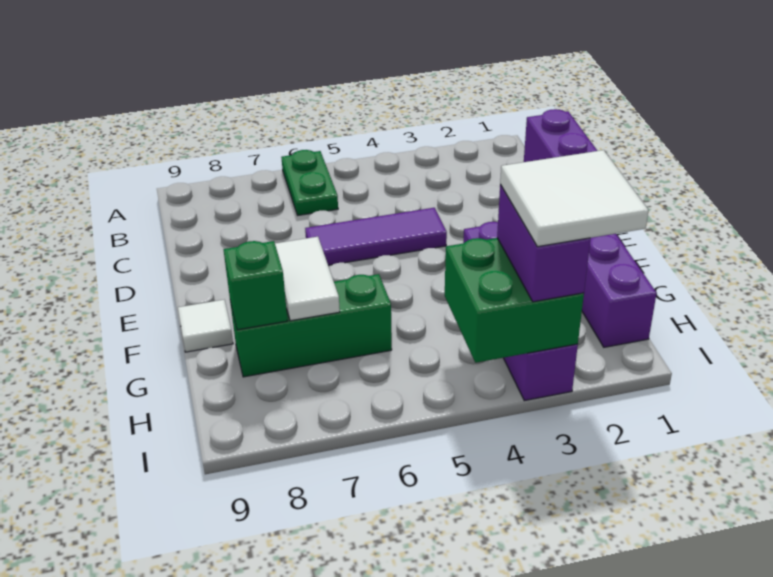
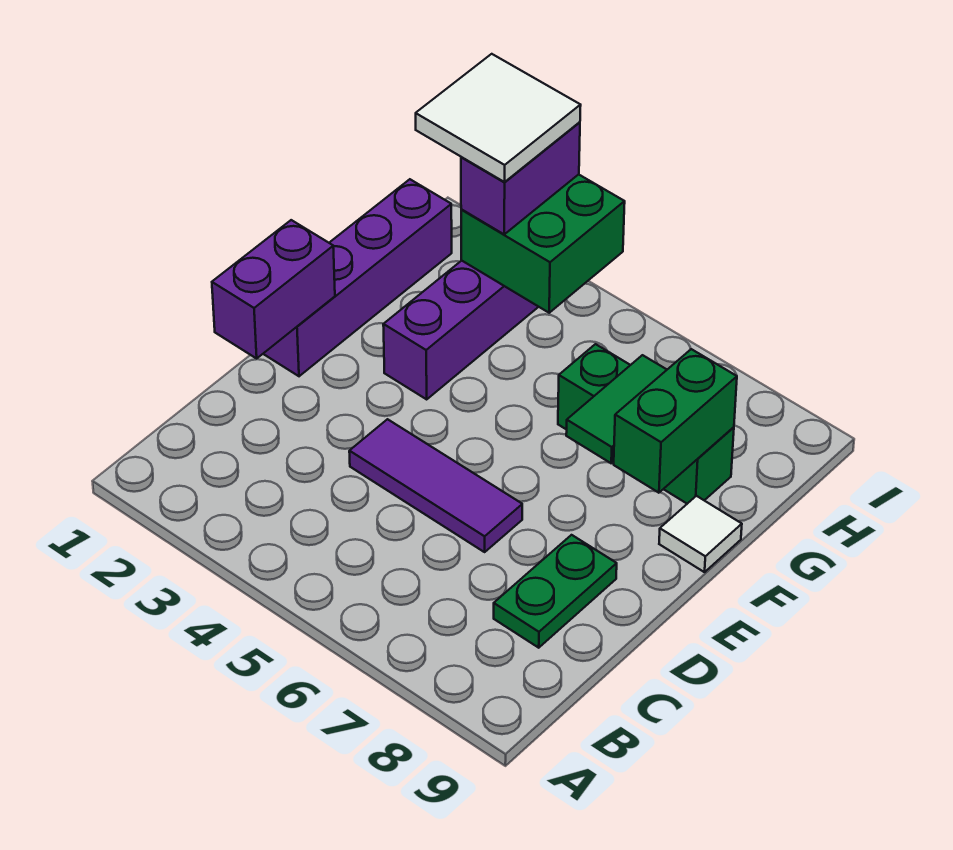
green plate A6:B6 level 1 -> green plate C8:D8 level 1
white tile F7:G7 level 2 -> green tile F7:G7 level 2
green brick G8 level 2 -> green brick F8:G8 level 2

